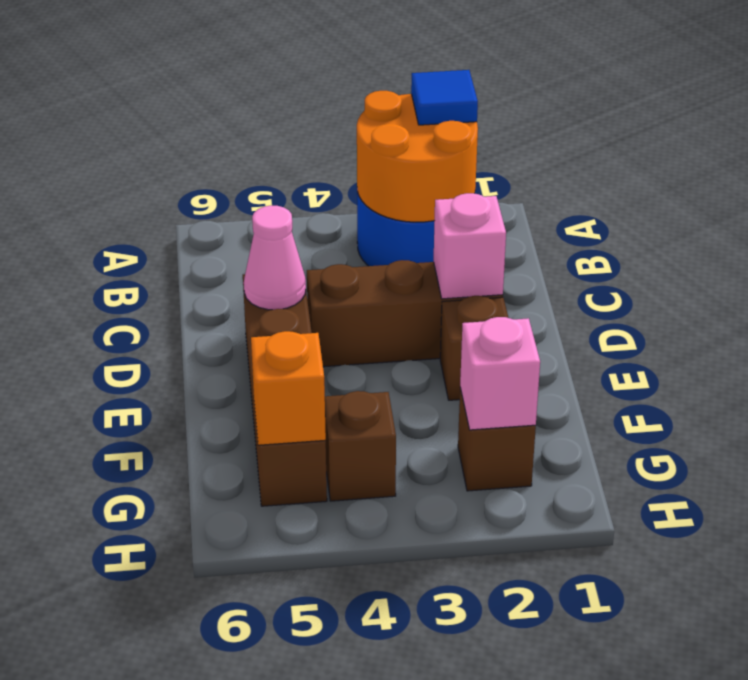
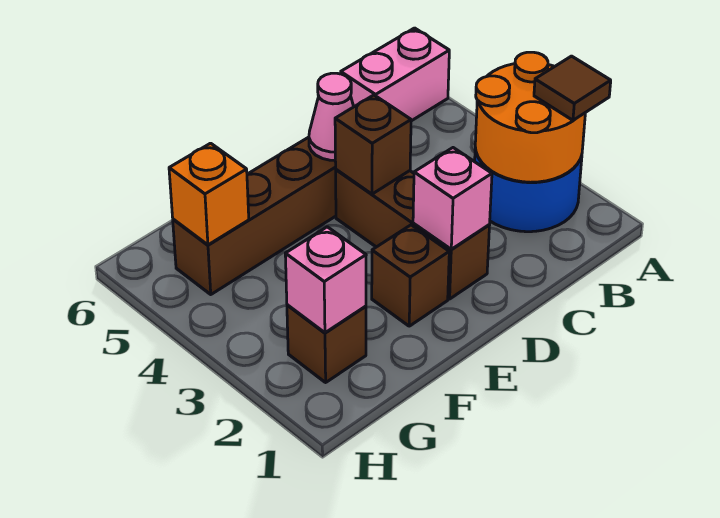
blue tile A2 level 3 -> brown tile A2 level 3
none -> pink brick A6:B6 level 1
brown brick G4 level 1 -> brown brick D4 level 2

